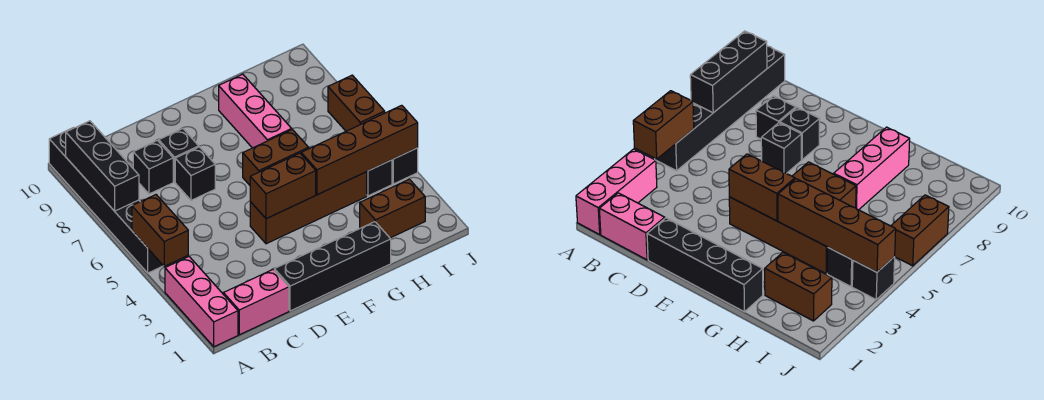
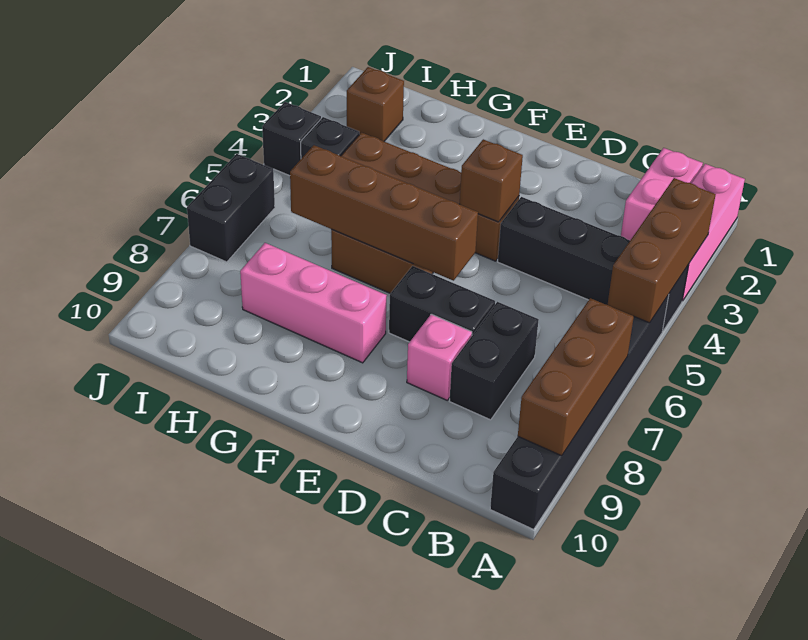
brown brick A4:A5 level 2 -> brown brick A3:A5 level 2
black brick A7:A9 level 2 -> brown brick A7:A9 level 2
pink brick B1:C1 level 1 -> pink brick B1:B2 level 1
black brick C8 level 1 -> black brick C7:C8 level 1
black brick D1:G1 level 1 -> black brick A4:D4 level 1
black brick D7 level 1 -> black brick D7:E7 level 1
black brick D8 level 1 -> pink brick D8 level 1
brown brick E4:F4 level 2 -> brown brick E4 level 2
brown brick G4:J4 level 2 -> brown brick E6:H6 level 2
pink brick G7:G9 level 1 -> pink brick F8:H8 level 1
brown brick H2:I2 level 1 -> brown brick I2 level 1
brown brick J6:J7 level 1 -> black brick J6:J7 level 1

